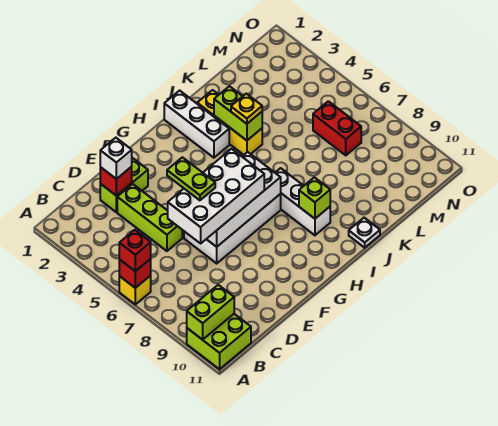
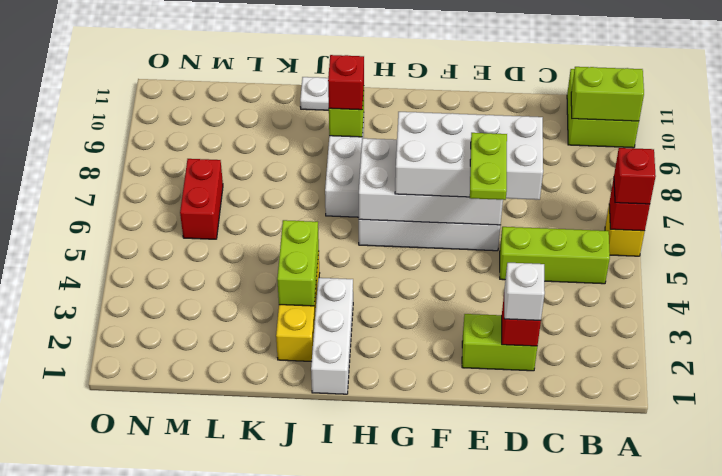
lime brick D3:D5 level 1 -> lime brick B5:D5 level 1
none -> red brick I9 level 3
yellow plate J4 level 3 -> none

